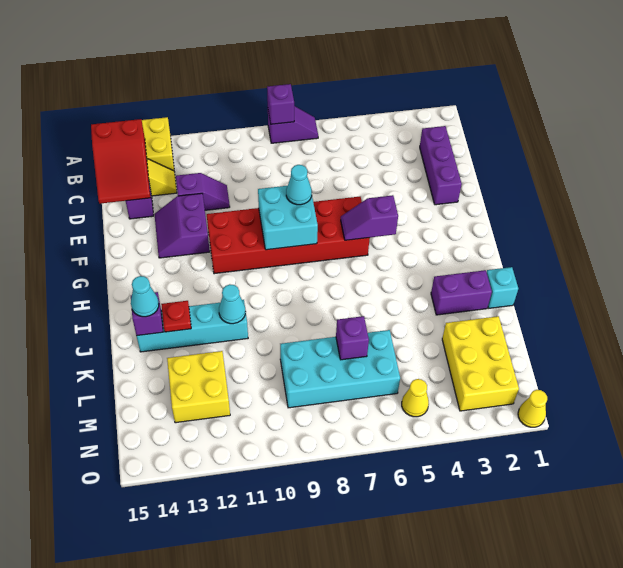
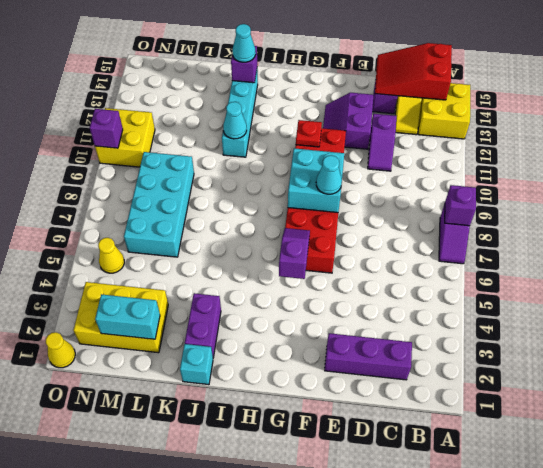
purple slope E12:F13 level 1 top 12 -> purple slope E12:F13 level 1 top E
red plate J13 level 2 -> red plate G11 level 2
none -> cyan brick L2:M2 level 2
purple brick L7 level 2 -> purple brick O10 level 2
yellow brick L12:M13 level 1 -> yellow brick N10:O11 level 1

